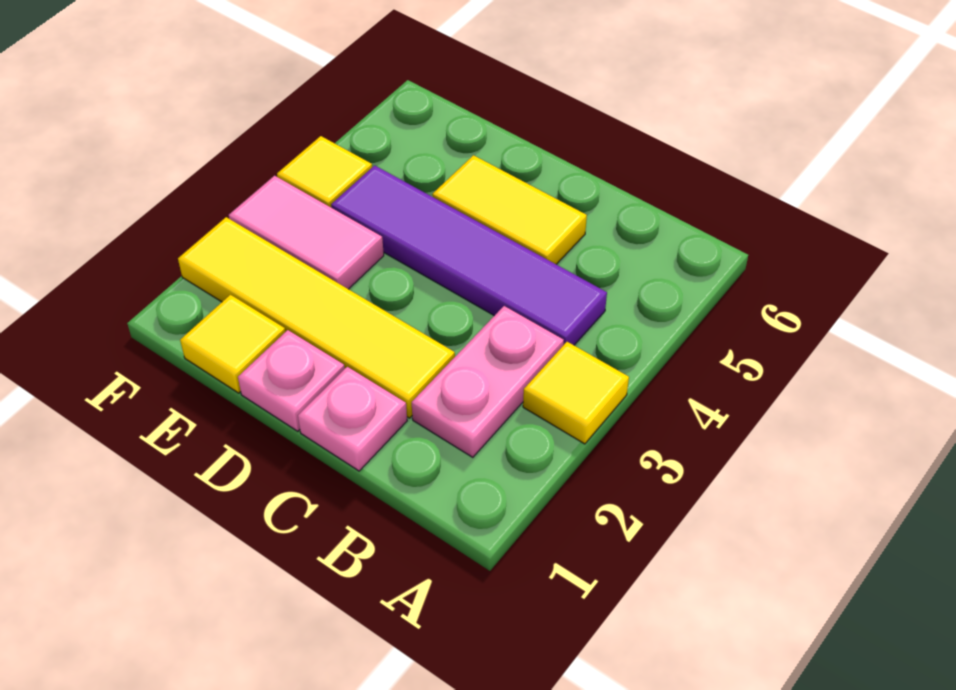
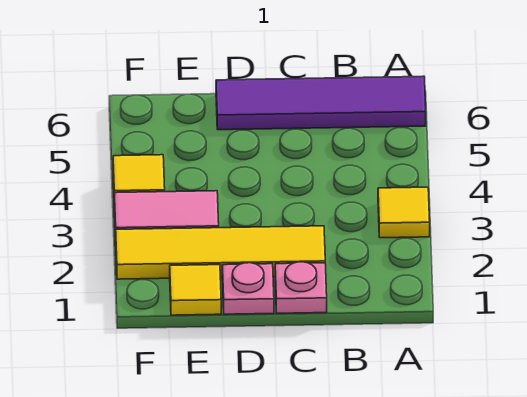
pink plate B2:B3 level 1 -> none
purple tile B4:E4 level 1 -> purple tile A6:D6 level 1
yellow tile C5:D5 level 1 -> none

